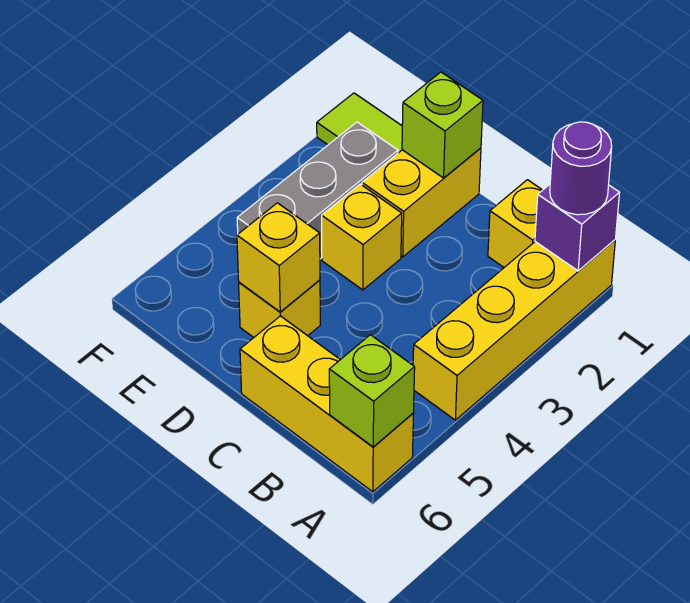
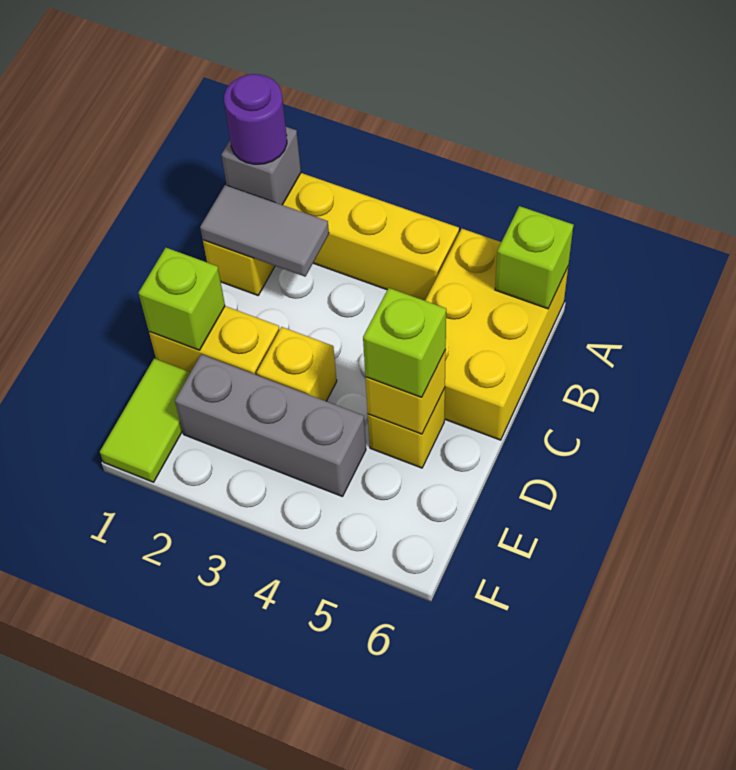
purple brick A1 level 2 -> grey brick A1 level 2
yellow brick A6:C6 level 1 -> yellow brick A5:C6 level 1
none -> grey tile B1:B2 level 2
none -> lime brick D5 level 3

